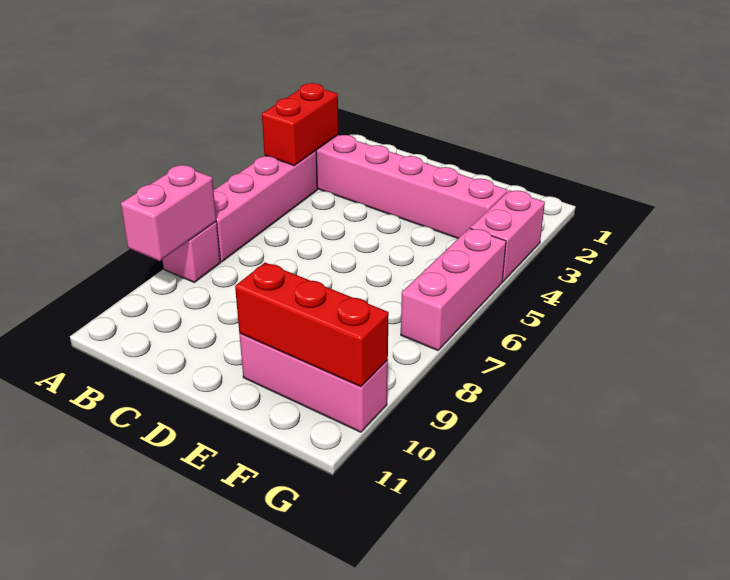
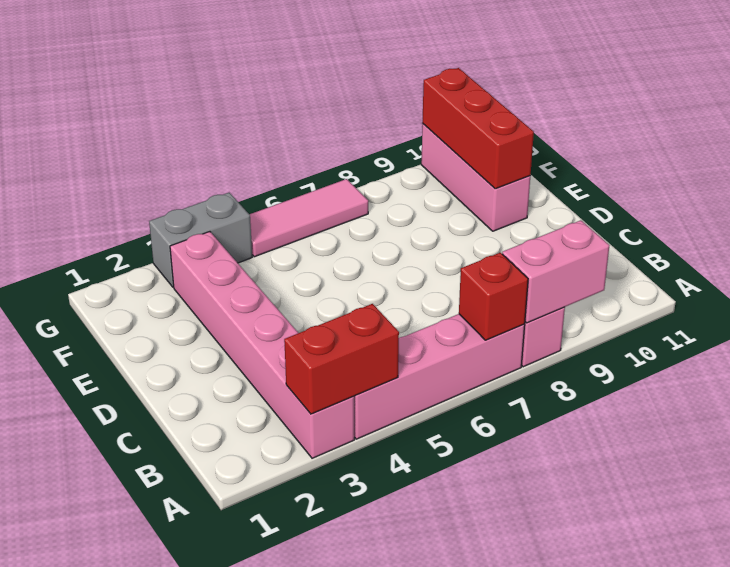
none -> red brick A7 level 2
pink brick G3:G4 level 1 -> grey brick G3:G4 level 1
pink brick G5:G7 level 1 -> pink tile G5:G7 level 1

